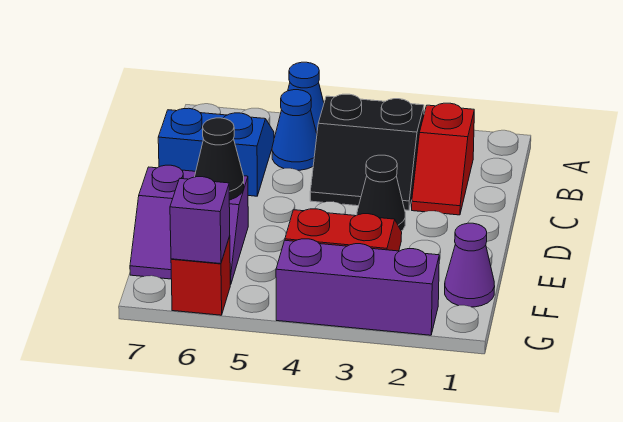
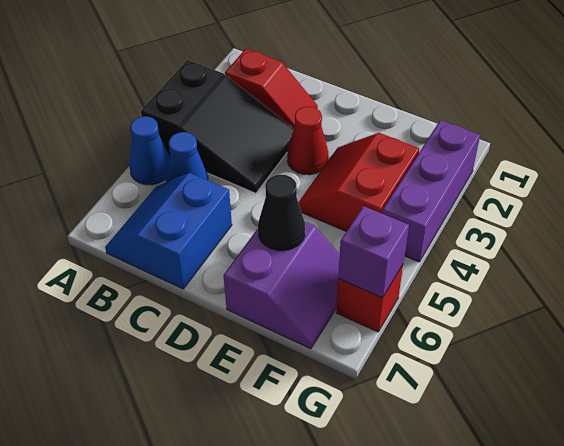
black slope B3:C4 level 1 top B -> black slope A3:C4 level 1 top A
black cone D3 level 1 -> red cone D3 level 1
purple cone F1 level 1 -> none

